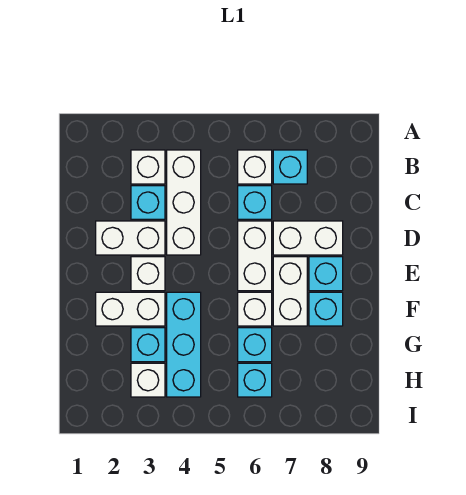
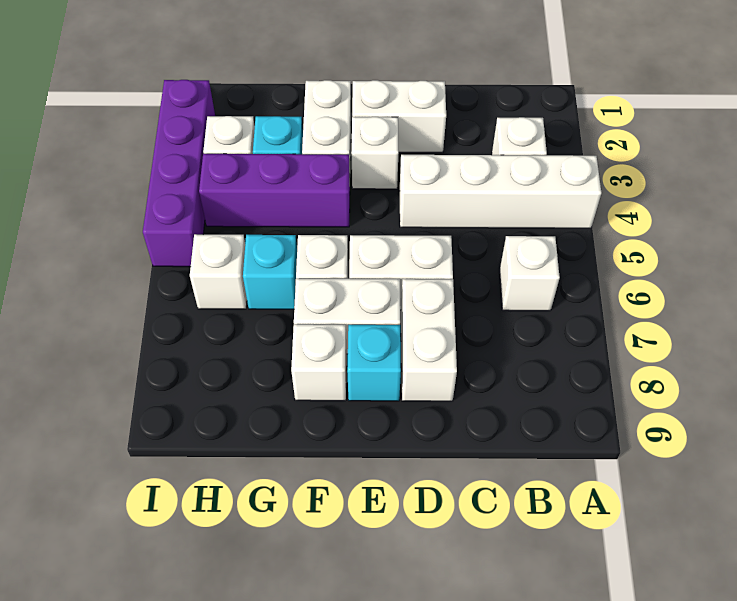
white brick B4:D4 level 1 -> white brick A4:D4 level 1
cyan brick B7 level 1 -> none
cyan brick C3 level 1 -> none
cyan brick C6 level 1 -> none
white brick D2:D3 level 1 -> white brick D2:E2 level 1
cyan brick F4:H4 level 1 -> purple brick F4:H4 level 1
cyan brick F8 level 1 -> white brick F8 level 1
cyan brick H6 level 1 -> white brick H6 level 1
none -> purple brick I2:I5 level 1

